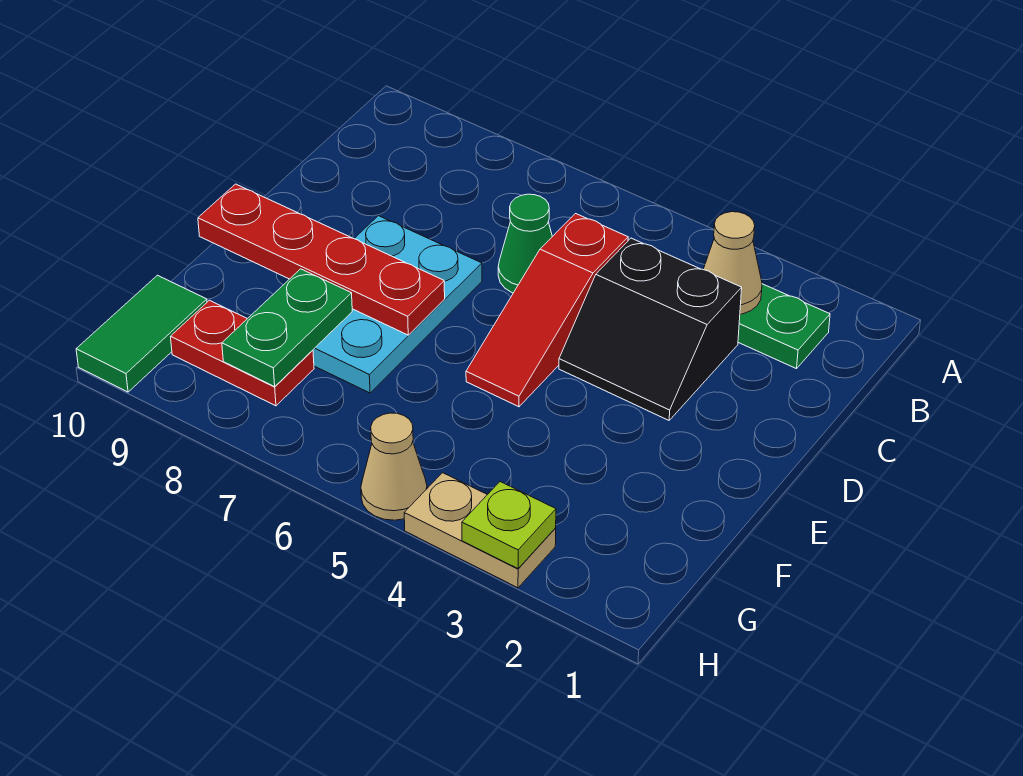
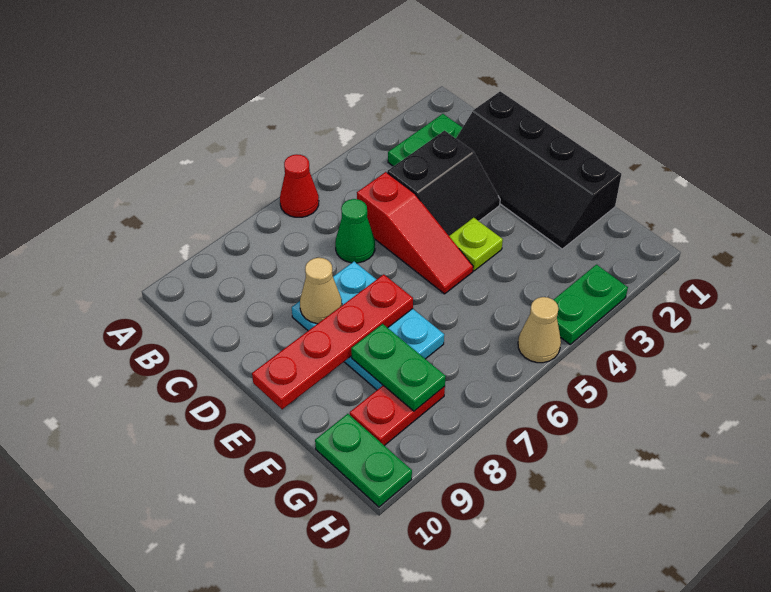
none -> red cone A6 level 1
tan cone B3 level 2 -> tan cone D8 level 2
none -> black slope C1:F2 level 1 top 1
green tile G10:H10 level 1 -> green plate G10:H10 level 1
tan plate H3:H4 level 1 -> green plate H3:H4 level 1
lime plate H3 level 2 -> lime plate E4 level 1

